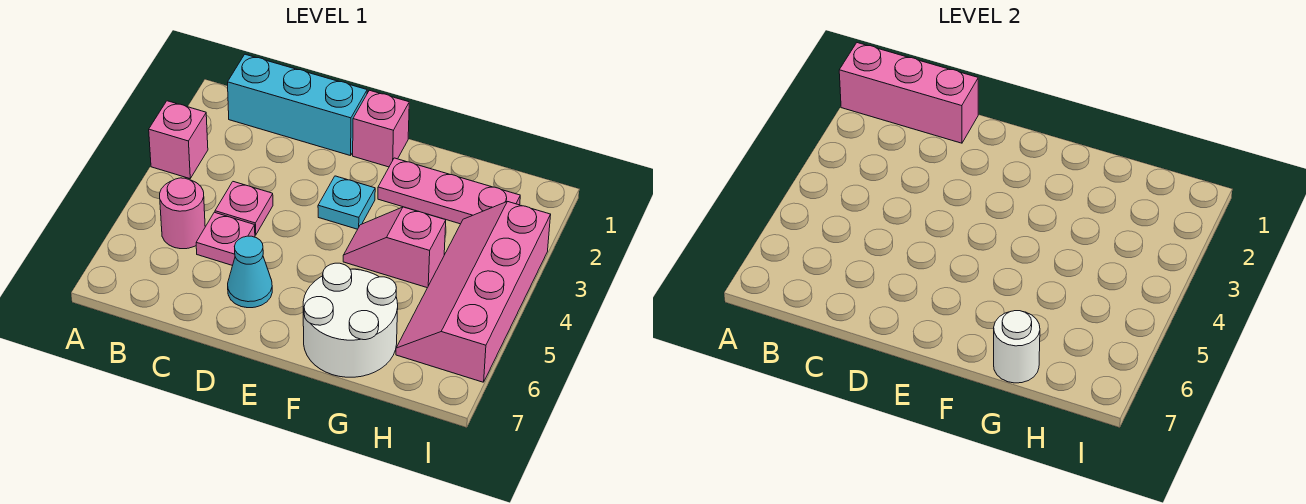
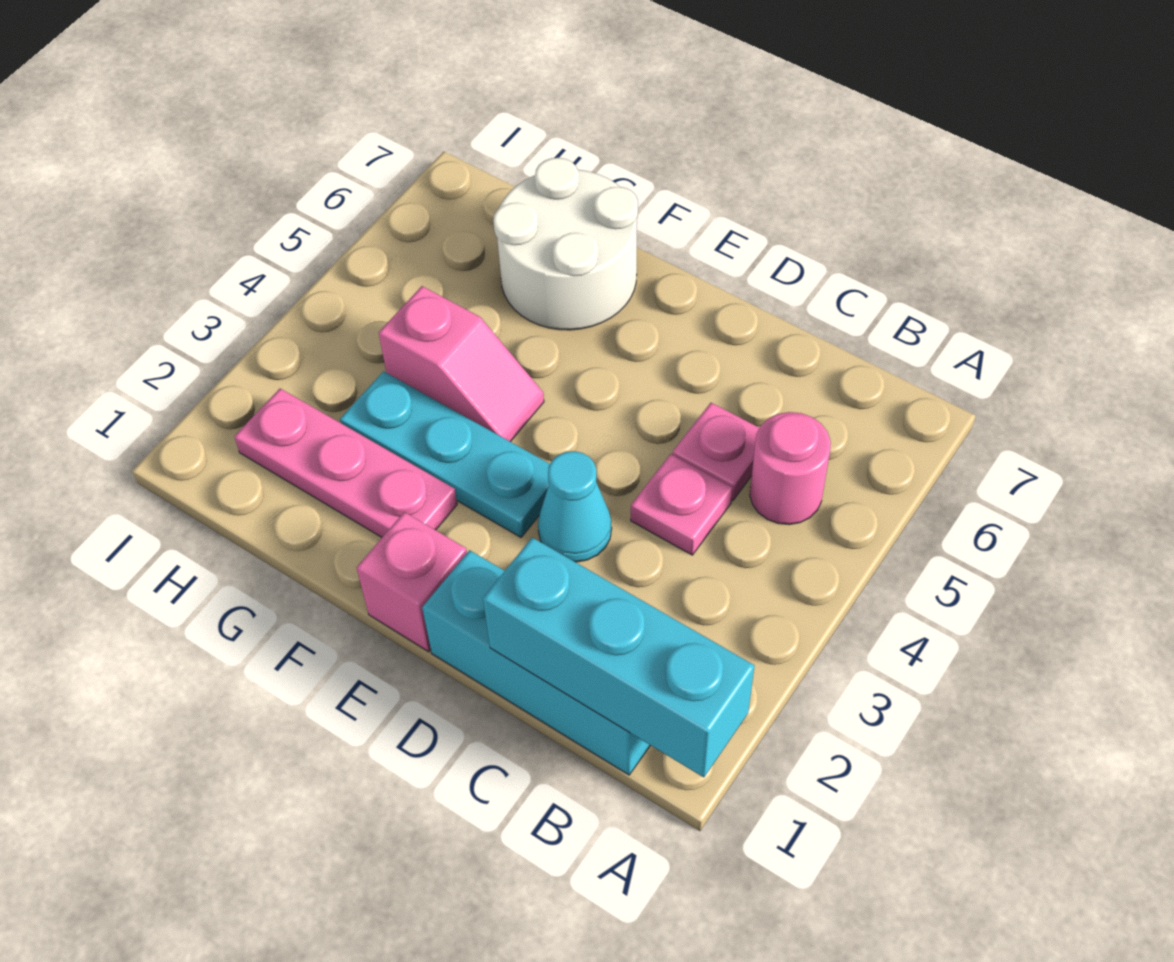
pink brick A1:C1 level 2 -> cyan brick A1:C1 level 2
pink brick A3 level 1 -> none
cyan cone D6 level 1 -> cyan cone D3 level 1
cyan plate E3 level 1 -> cyan plate E3:G3 level 1
white round brick G7 level 2 -> none
pink slope H3:I6 level 1 top I -> none

